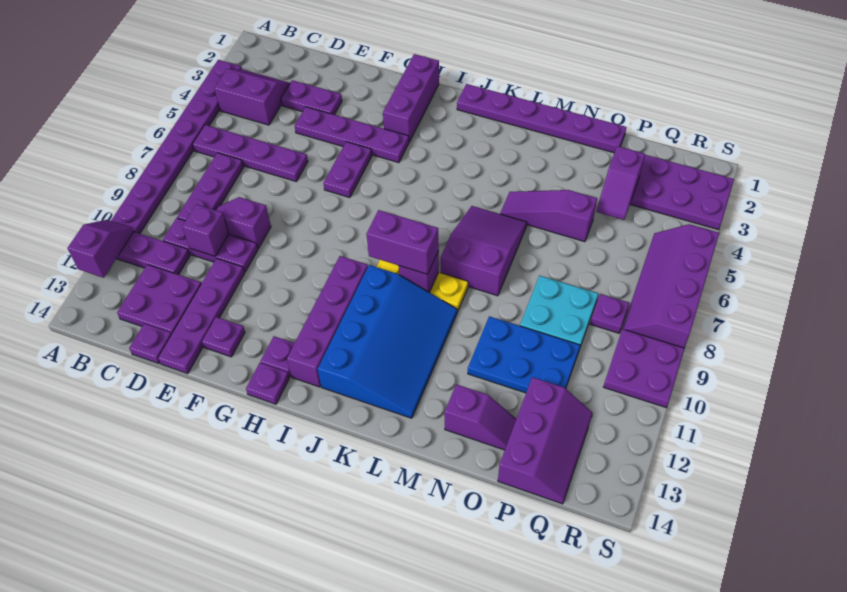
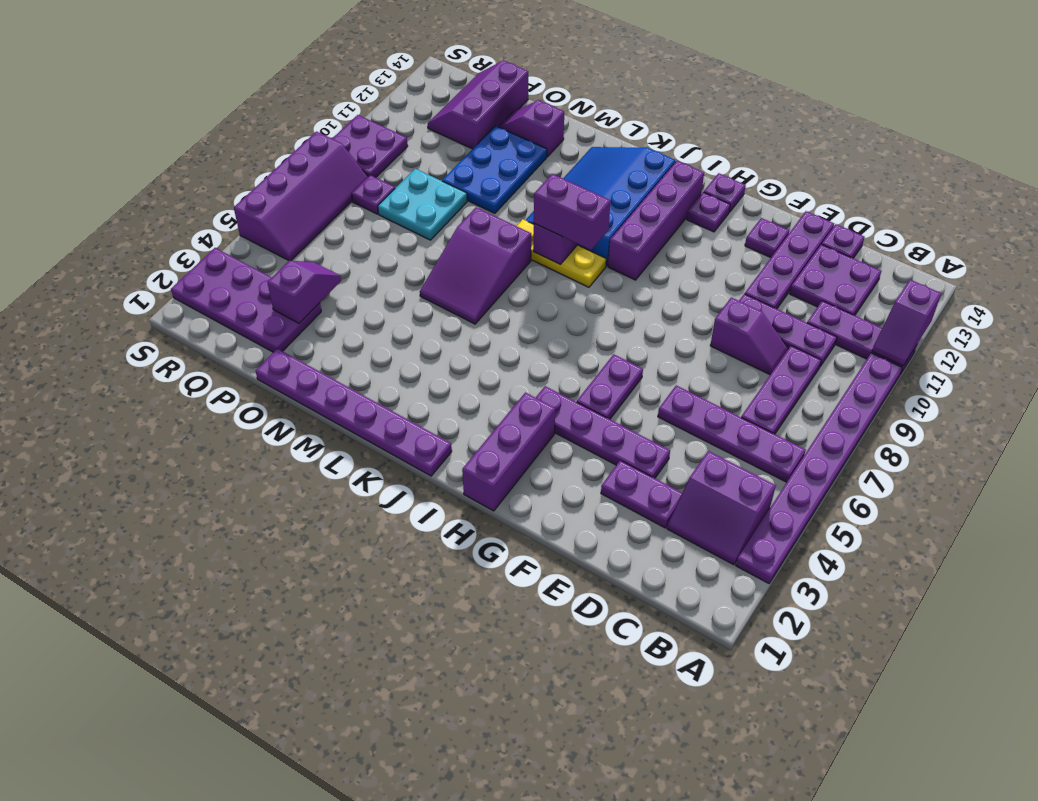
purple brick D10 level 2 -> none
purple slope M5:O5 level 1 top O -> none
blue plate N10:P11 level 1 -> blue plate N10:O12 level 1

